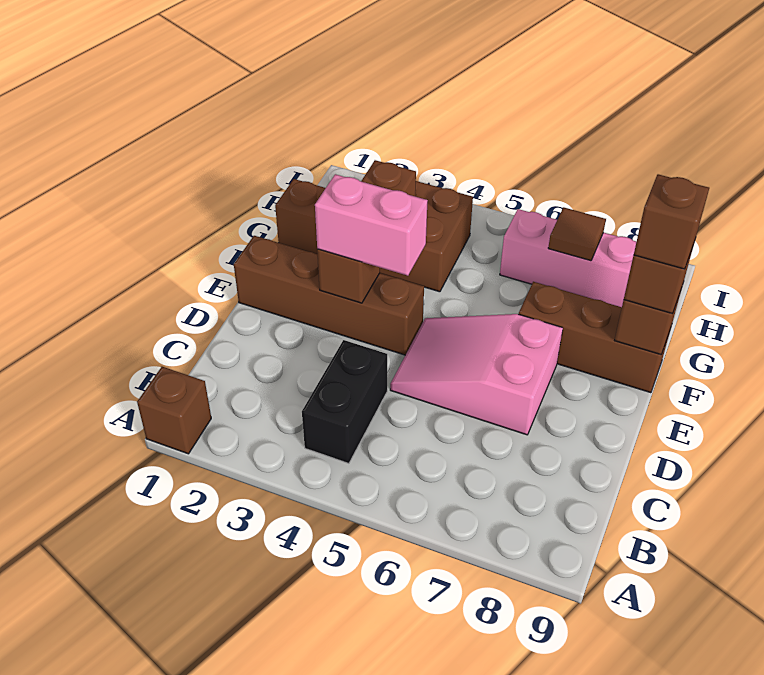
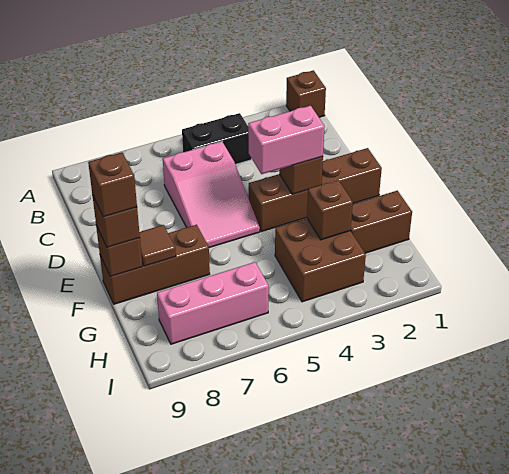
black brick B4:C4 level 1 -> black brick B4:B5 level 1
pink slope D5:E7 level 1 top 7 -> pink slope C5:E6 level 1 top C
brown tile H7 level 2 -> brown tile F8 level 2

